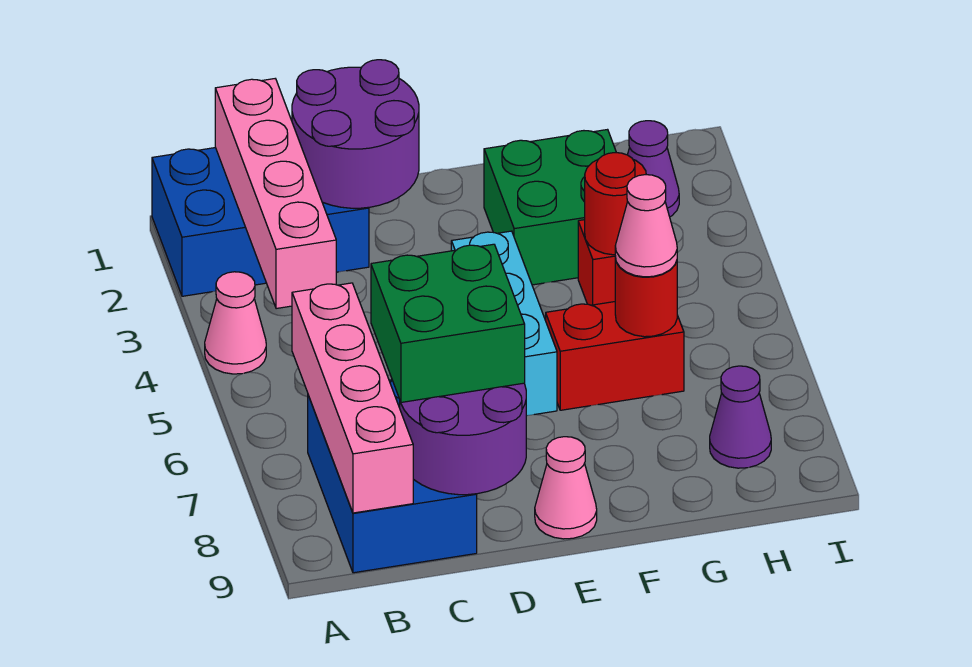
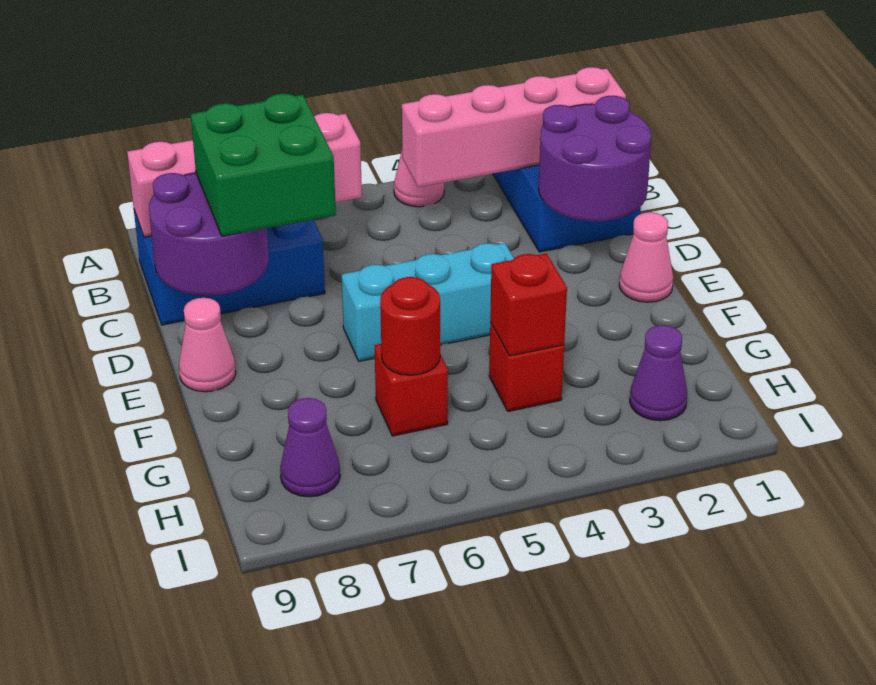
green brick F2:G3 level 1 -> none
red brick F6:G6 level 1 -> red brick G6 level 1
red round brick G4 level 2 -> red brick G4 level 2
pink cone G6 level 3 -> pink cone E1 level 1

